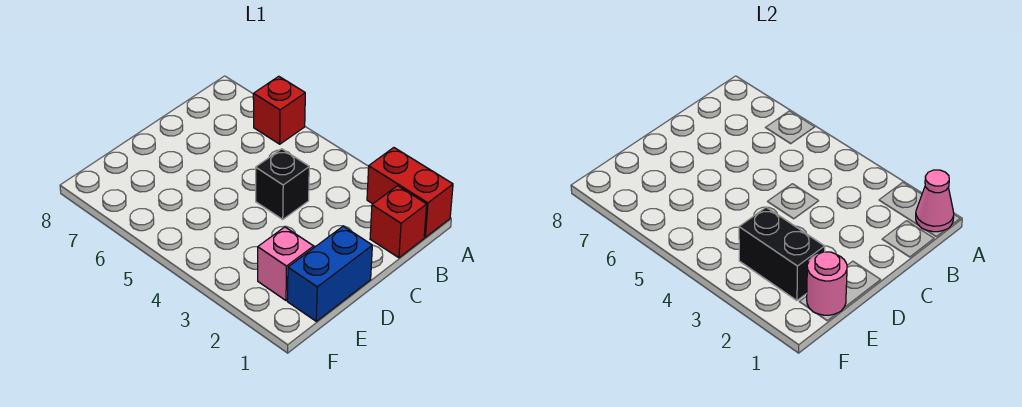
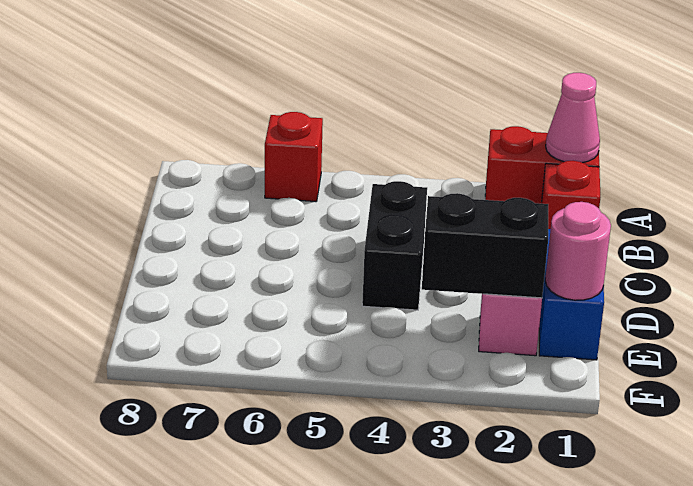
black brick C4 level 1 -> black brick C4:D4 level 1

